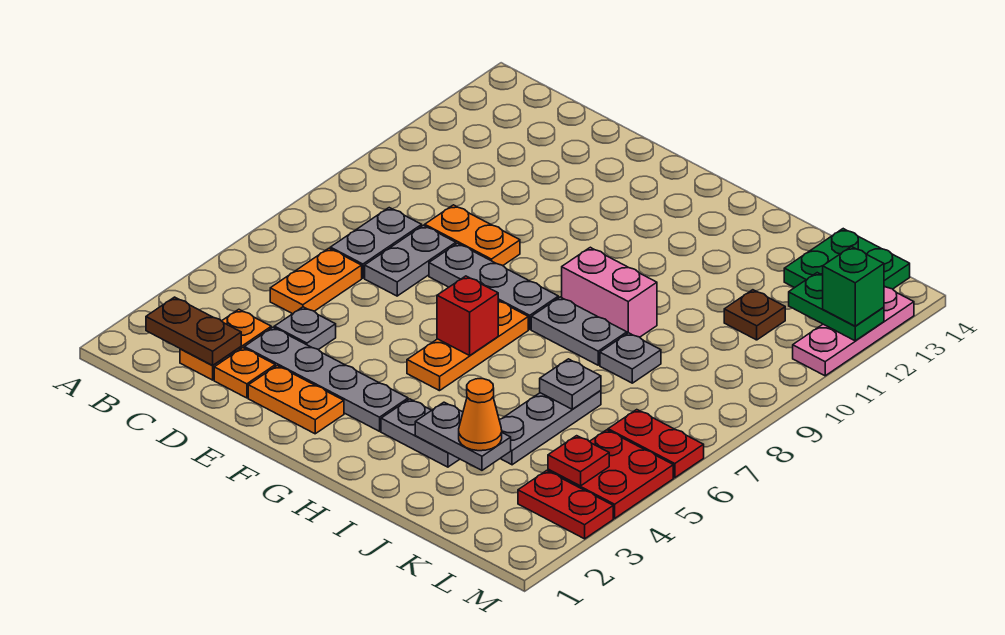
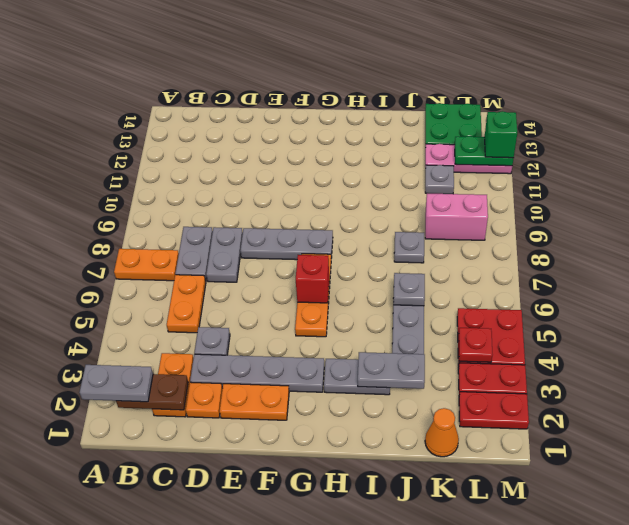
orange plate D9:E9 level 1 -> orange plate A7:B7 level 1
grey plate H8:I8 level 1 -> grey plate A2:B2 level 3
pink brick H9:I9 level 1 -> pink brick K9:L9 level 1
orange cone J3 level 3 -> orange cone K1 level 1
brown plate K11 level 1 -> grey plate K11 level 1
red plate L6:M6 level 1 -> red plate L2:M2 level 1
pink plate M11:M13 level 1 -> pink plate K12:M12 level 1

